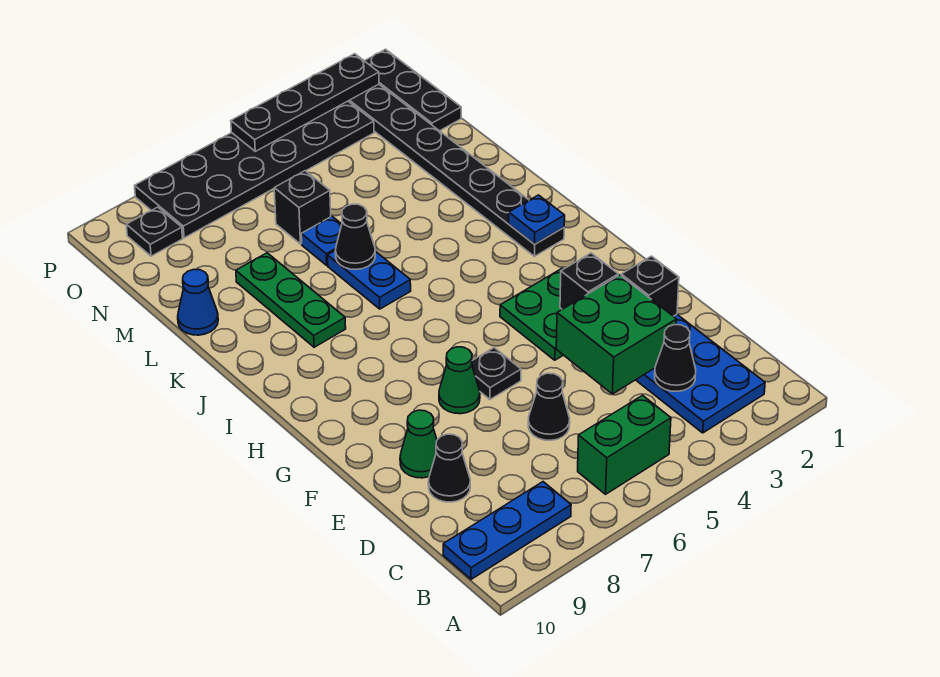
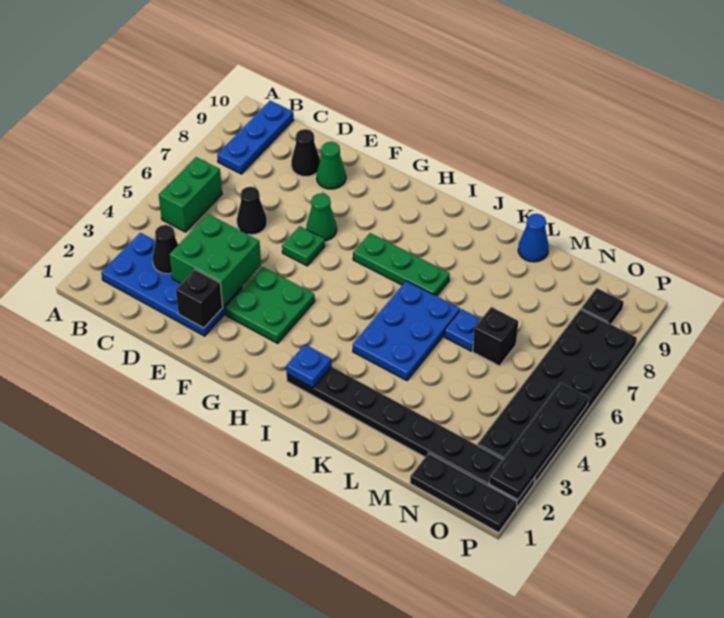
black brick F3 level 2 -> none
black plate F6 level 1 -> green plate F6 level 1
blue plate J6:K6 level 1 -> blue plate J4:K6 level 1
green plate J8:L8 level 1 -> green plate H7:J7 level 1
black cone K6 level 2 -> none

